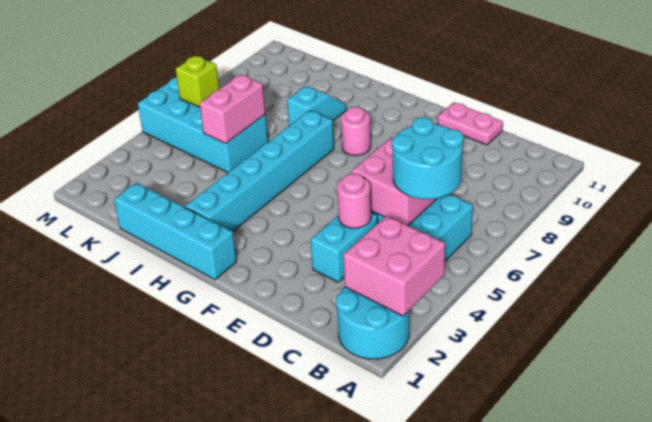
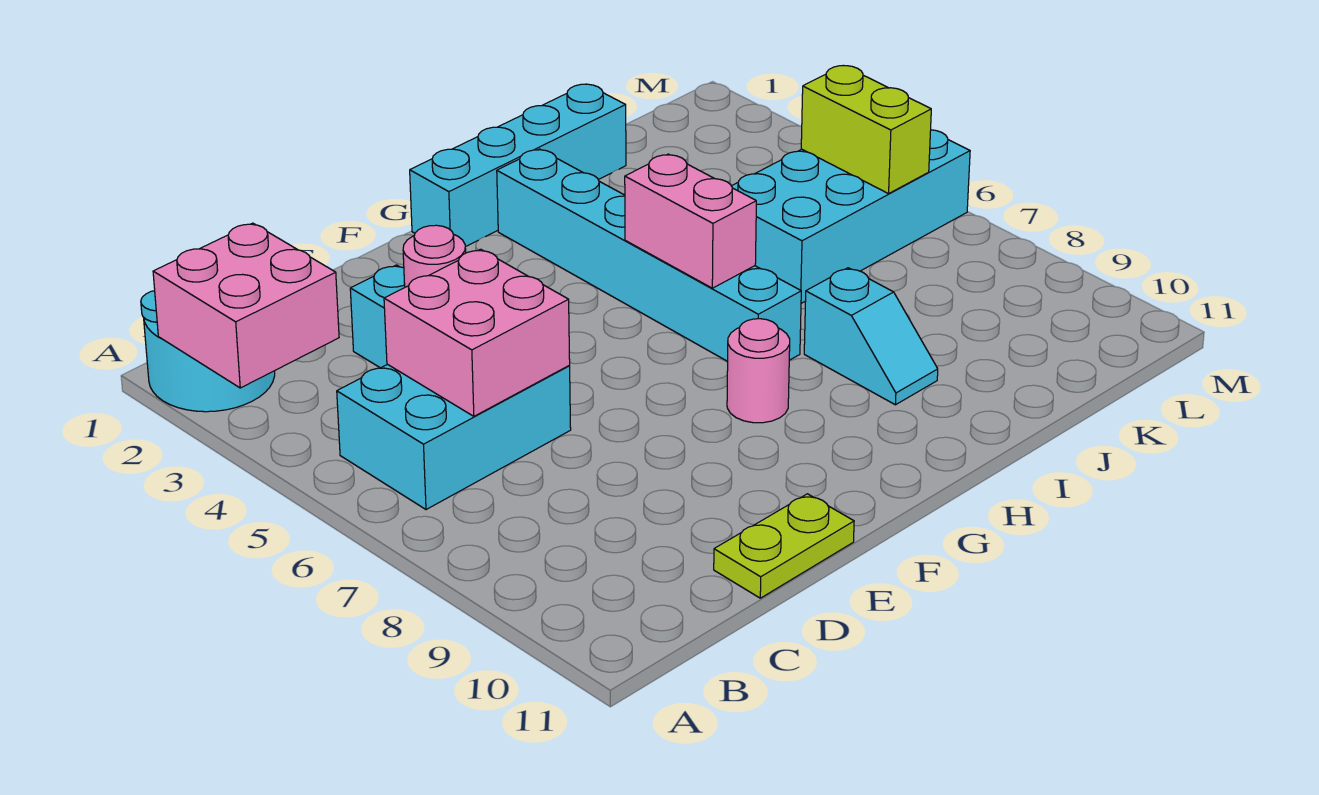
cyan round brick B5:C6 level 3 -> none
pink plate D11:E11 level 1 -> lime plate D11:E11 level 1
pink brick J5:J6 level 2 -> pink brick H5:H6 level 2
lime brick L6 level 2 -> lime brick L5:L6 level 2

